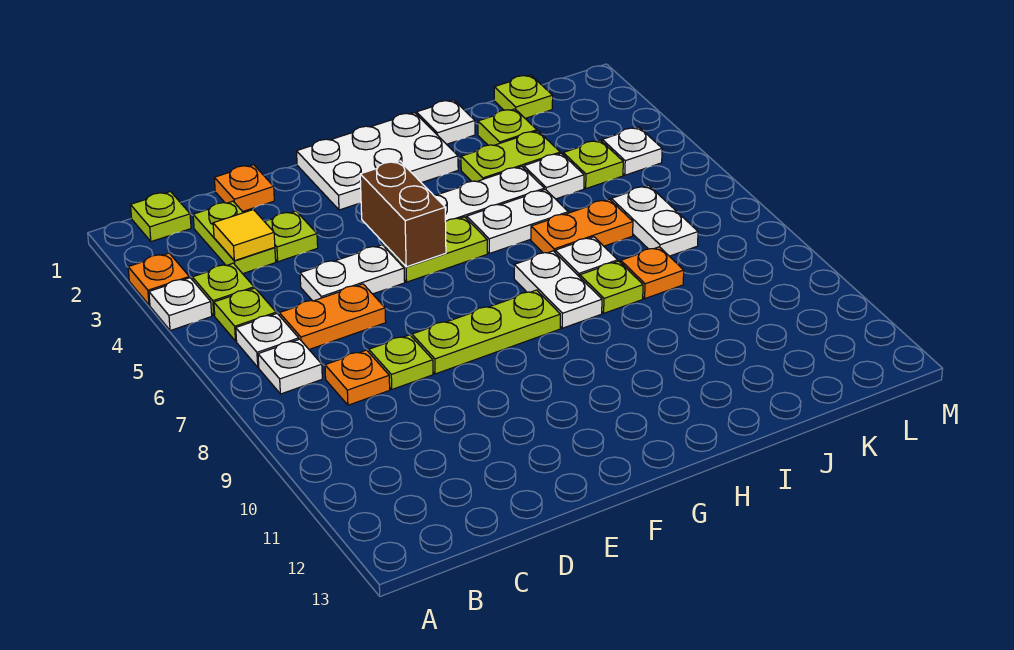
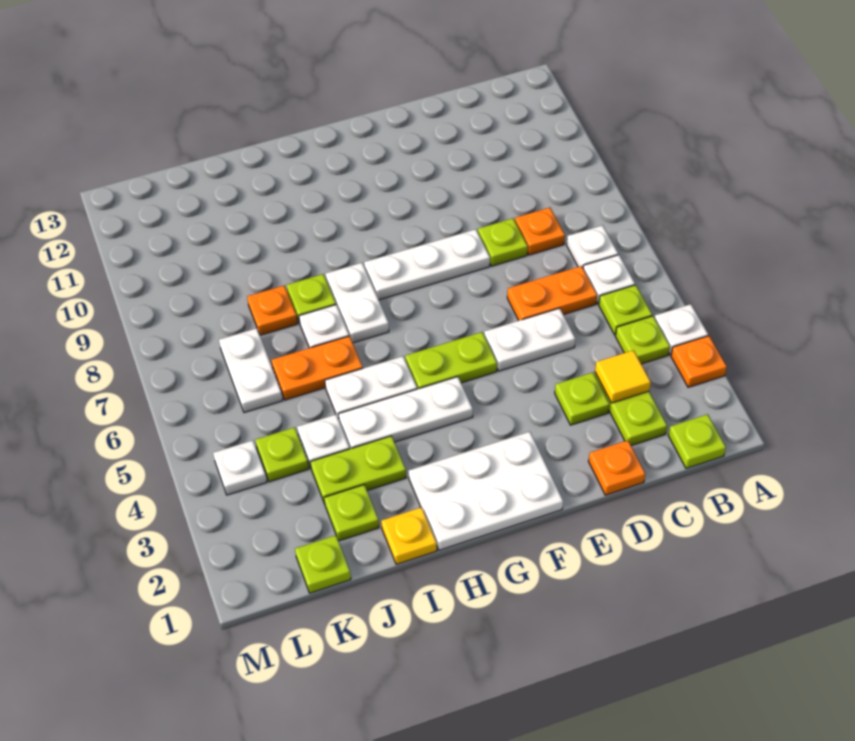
lime plate E8:G8 level 1 -> white plate E8:G8 level 1
brown brick F4:F5 level 2 -> none
white plate I1 level 1 -> yellow plate I1 level 1

